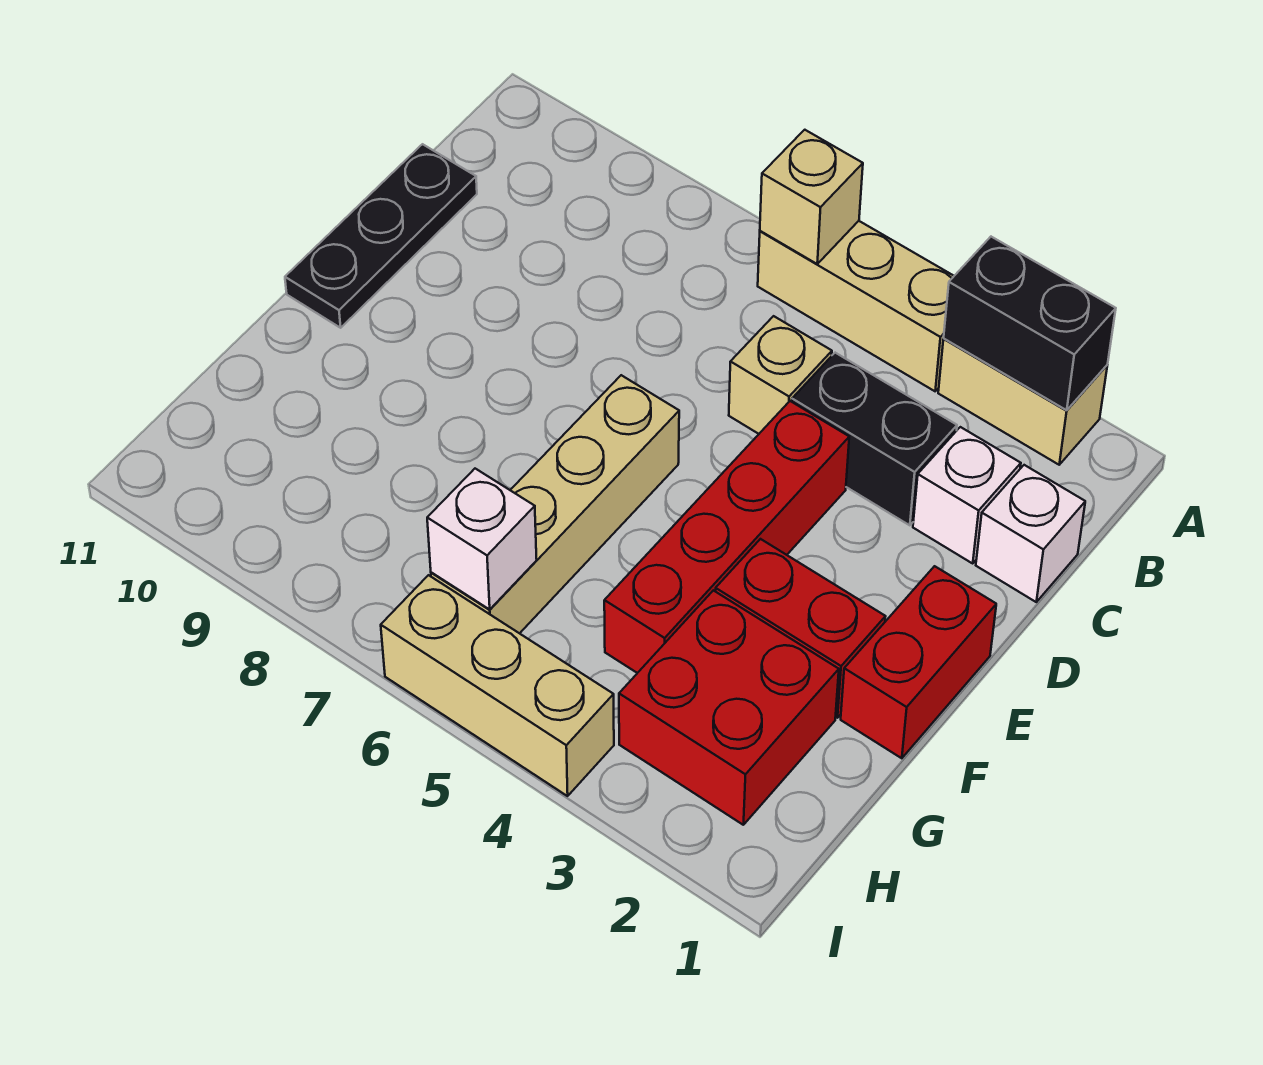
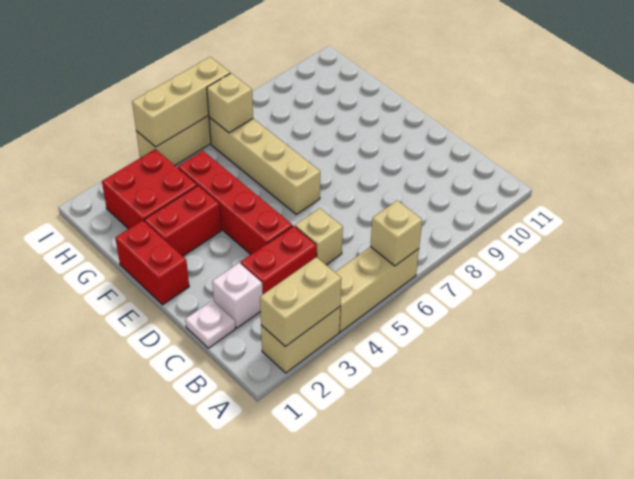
black brick A2:A3 level 2 -> tan brick A2:A3 level 2
white brick C1 level 1 -> white plate C1 level 1
black brick C3:C4 level 1 -> red brick C3:C4 level 1
black plate C11:E11 level 1 -> none
white brick H6 level 2 -> tan brick H6 level 2
none -> tan brick I4:I6 level 2

